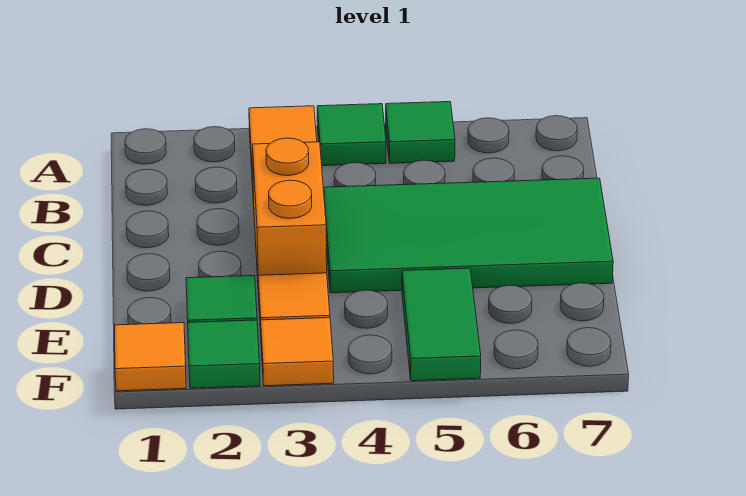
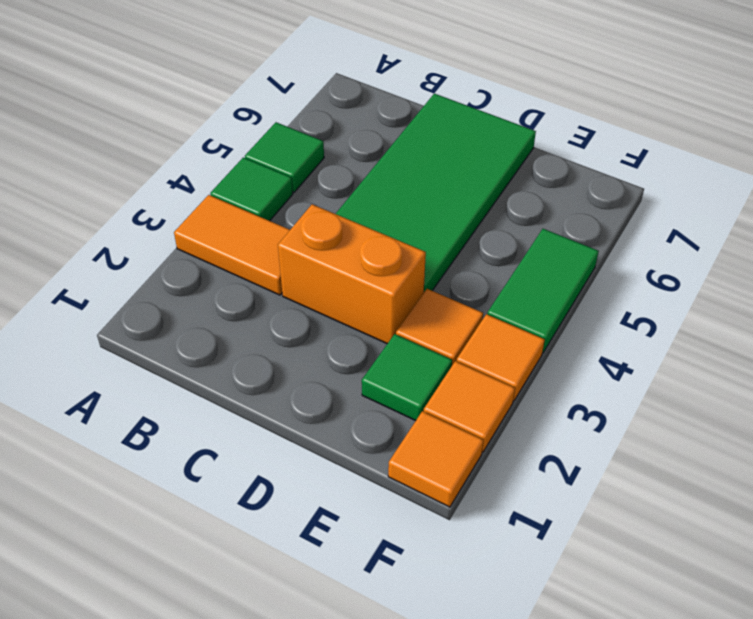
green tile E5:F5 level 1 -> green tile F4:F5 level 1
green tile F2 level 1 -> orange tile F2 level 1

